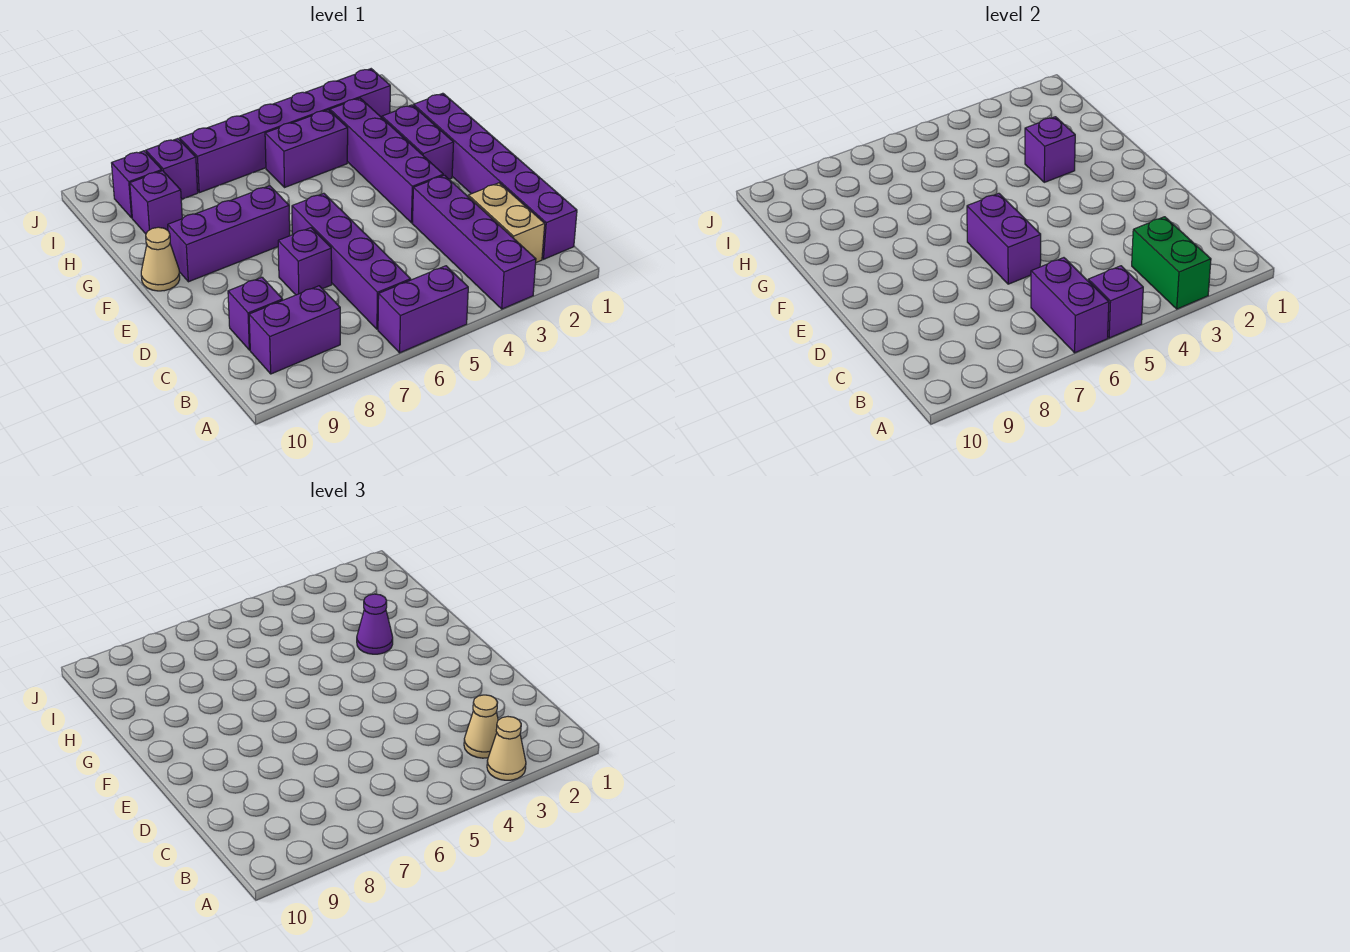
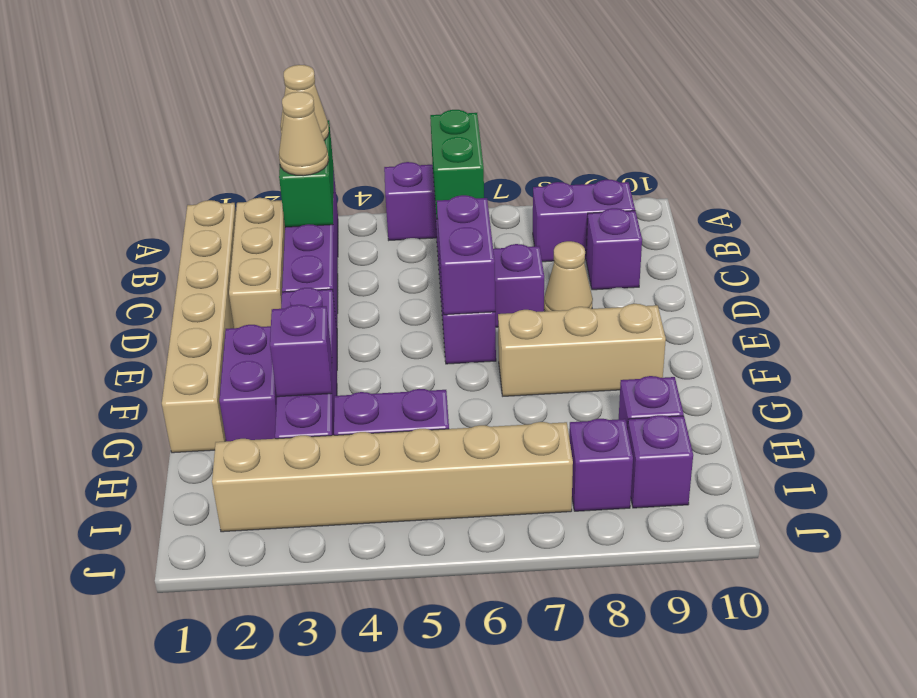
purple brick A5 level 2 -> none
purple brick A6:B6 level 2 -> green brick A6:B6 level 2
purple brick B1:G1 level 1 -> tan brick B1:G1 level 1
tan brick B2:C2 level 1 -> tan brick B2:D2 level 1
purple brick F7:F9 level 1 -> tan brick F7:F9 level 1
tan cone F10 level 1 -> tan cone D8 level 1
purple cone G3 level 3 -> none
purple brick I2:I7 level 1 -> tan brick I2:I7 level 1

